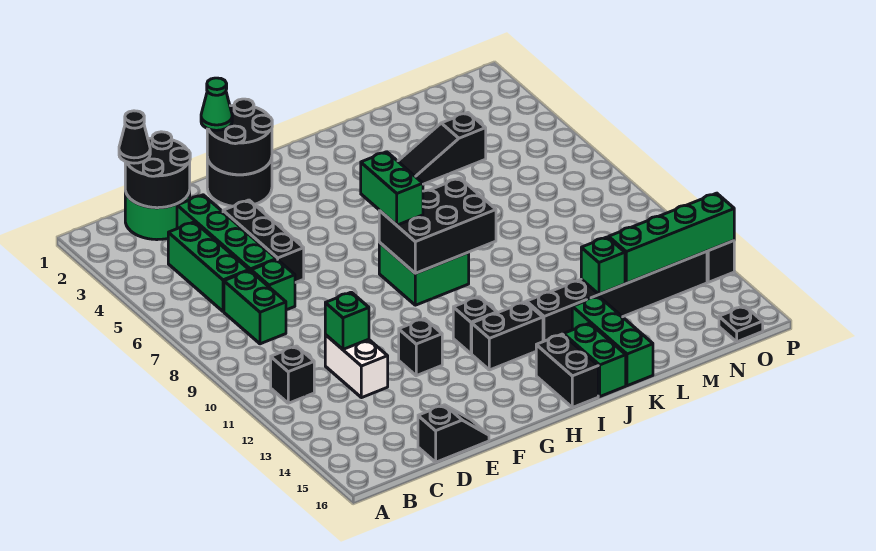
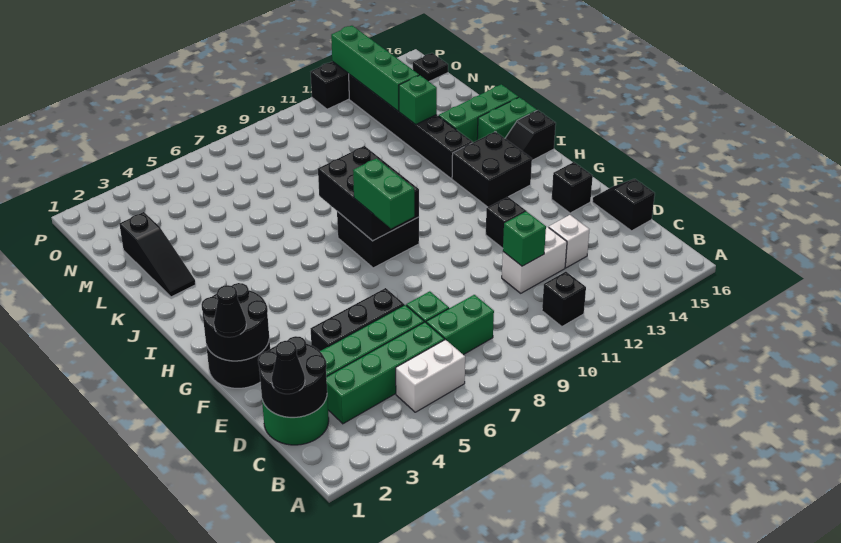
none -> white brick B5:B6 level 1
green brick C4:C6 level 1 -> green brick C3:C6 level 1
none -> white brick D13 level 1
green cone F1 level 3 -> black cone F1 level 3
green brick H7:H8 level 3 -> green brick G8:H8 level 3
green brick H8:I9 level 1 -> black brick H8:I9 level 1
black brick H12 level 1 -> black brick F15 level 1
black brick H13:I13 level 1 -> black brick H13:I14 level 1
black brick I15:I16 level 1 -> black slope I15:I16 level 1 top 16
black slope K4:M4 level 1 top M -> black slope K2:M2 level 1 top M

